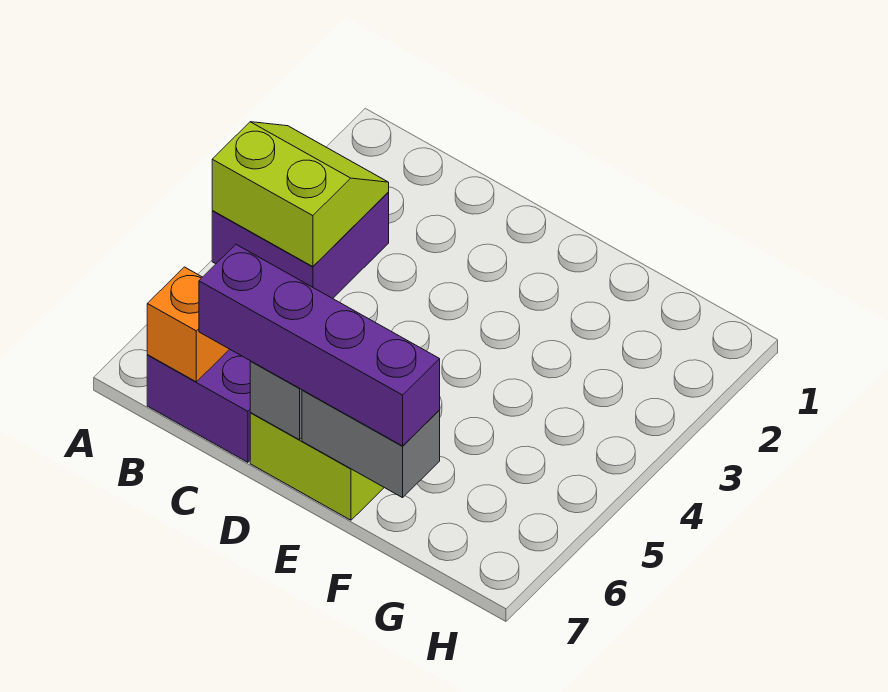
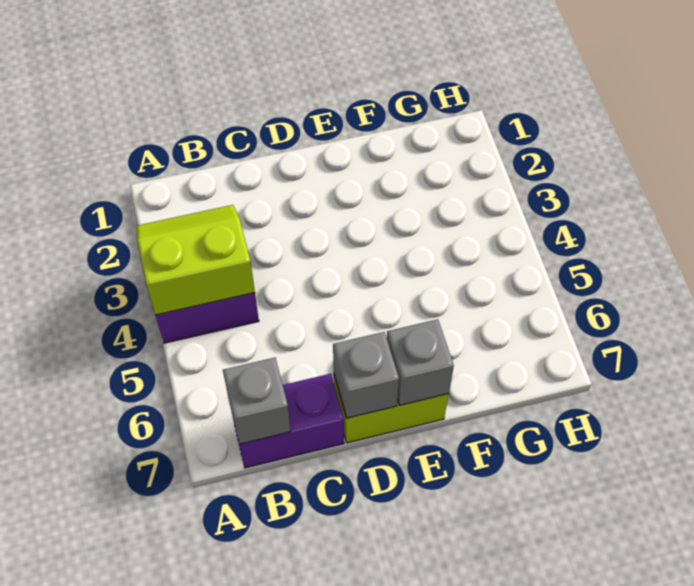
orange brick B7 level 2 -> grey brick B7 level 2
purple brick C7:F7 level 3 -> none
grey brick E7:F7 level 2 -> grey brick E7 level 2

